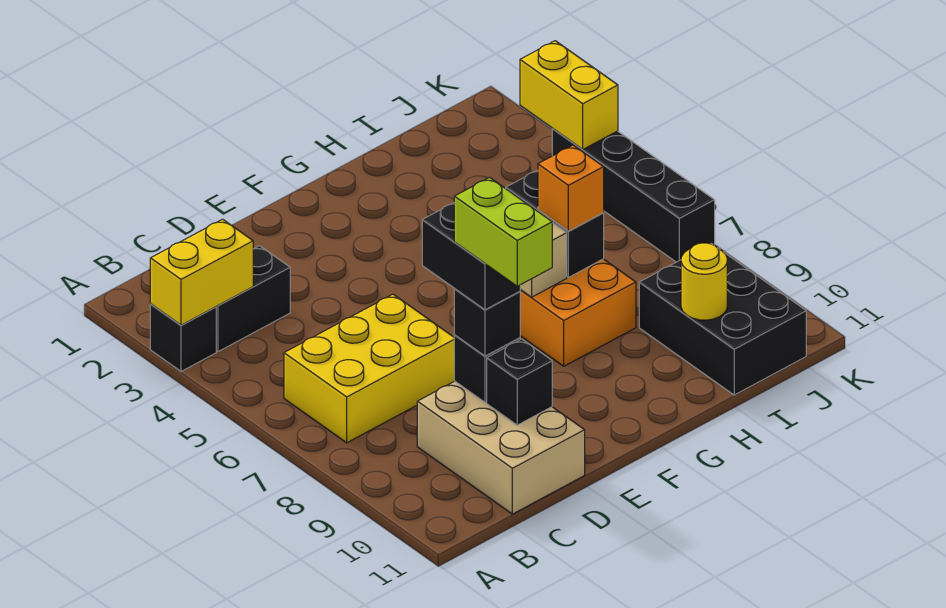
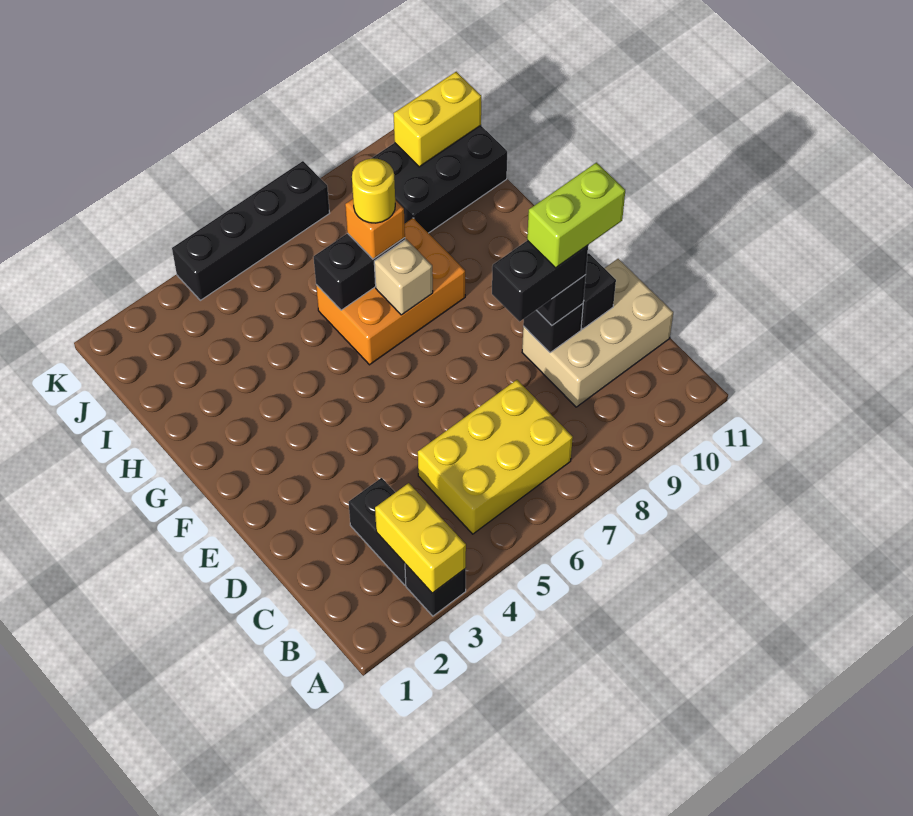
yellow brick B6:D7 level 1 -> yellow brick B5:C7 level 1
yellow round brick I10 level 2 -> yellow round brick H7 level 4
yellow brick K3:K4 level 2 -> yellow brick J10:J11 level 2

